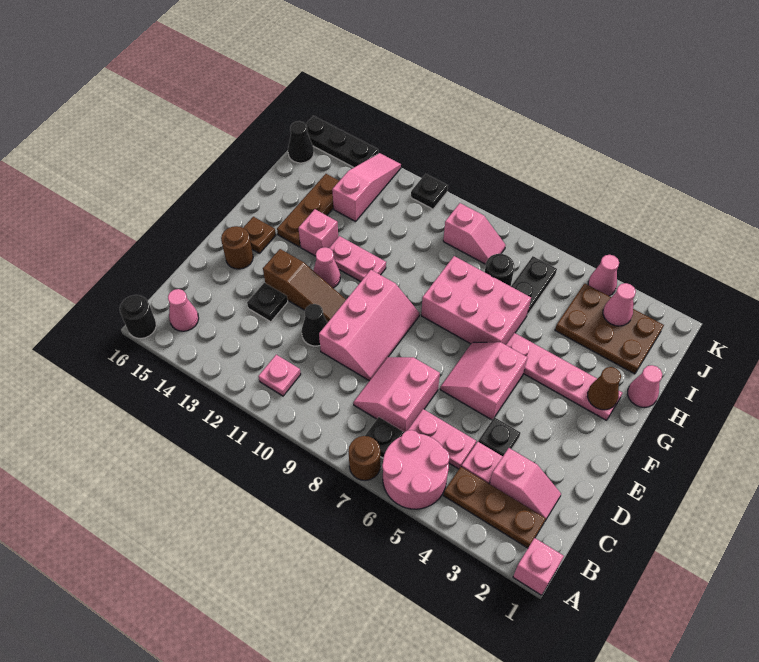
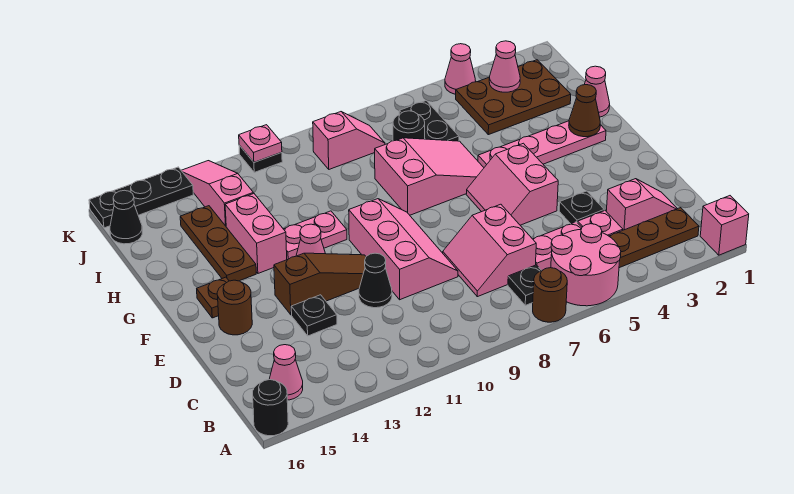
pink plate B11 level 1 -> pink plate K11 level 2
pink brick G6:H8 level 1 -> pink slope G6:H8 level 1 top 8
pink brick G13 level 1 -> pink brick G13:H13 level 1

